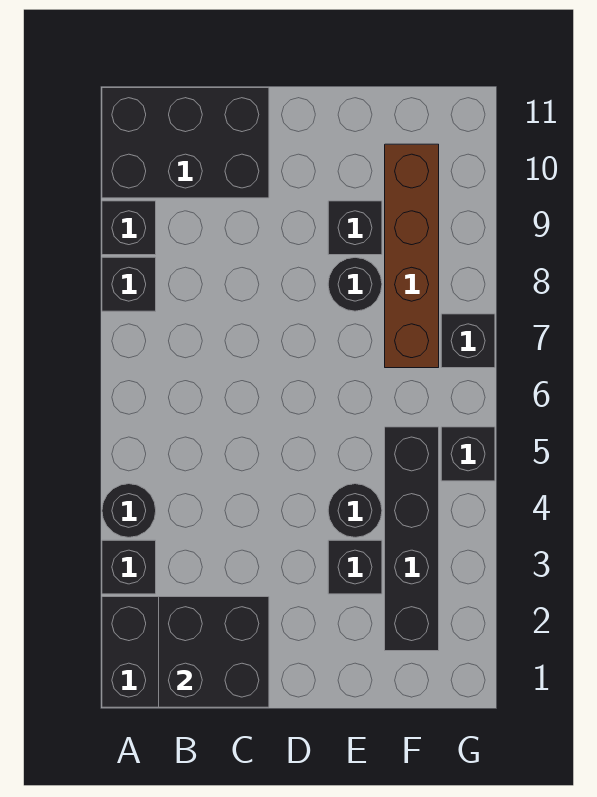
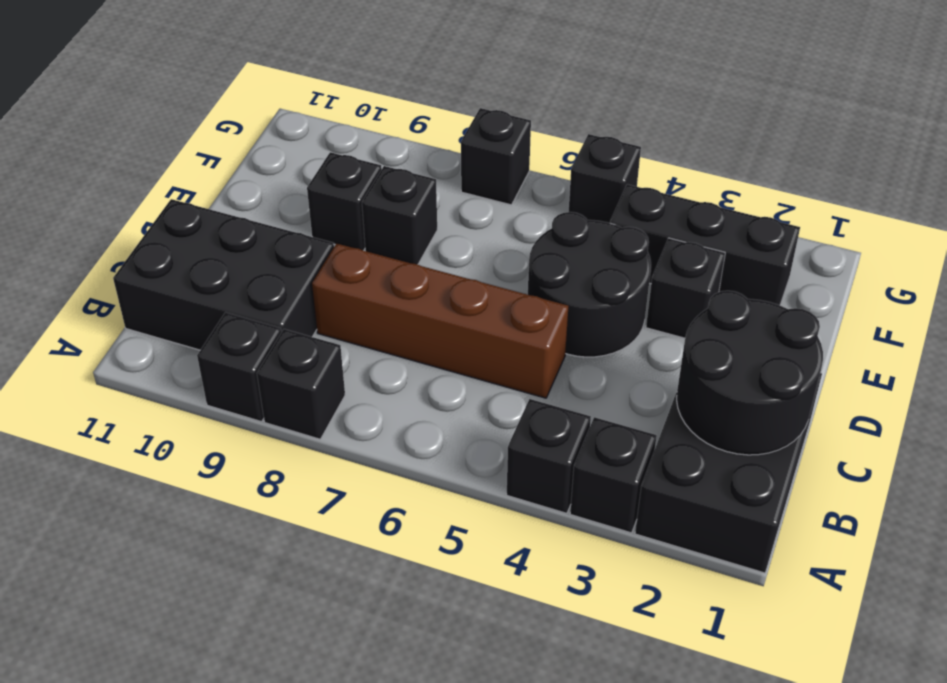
black round brick A4 level 1 -> black brick A4 level 1
black brick A10:C11 level 1 -> black brick B9:C11 level 1
black brick B1:C2 level 2 -> black round brick B1:C2 level 2
black round brick E4 level 1 -> black round brick D4:E5 level 1
black round brick E8 level 1 -> black brick E8 level 1
black brick F2:F5 level 1 -> black brick F2:F4 level 1
brown brick F7:F10 level 1 -> brown brick C5:C8 level 1

